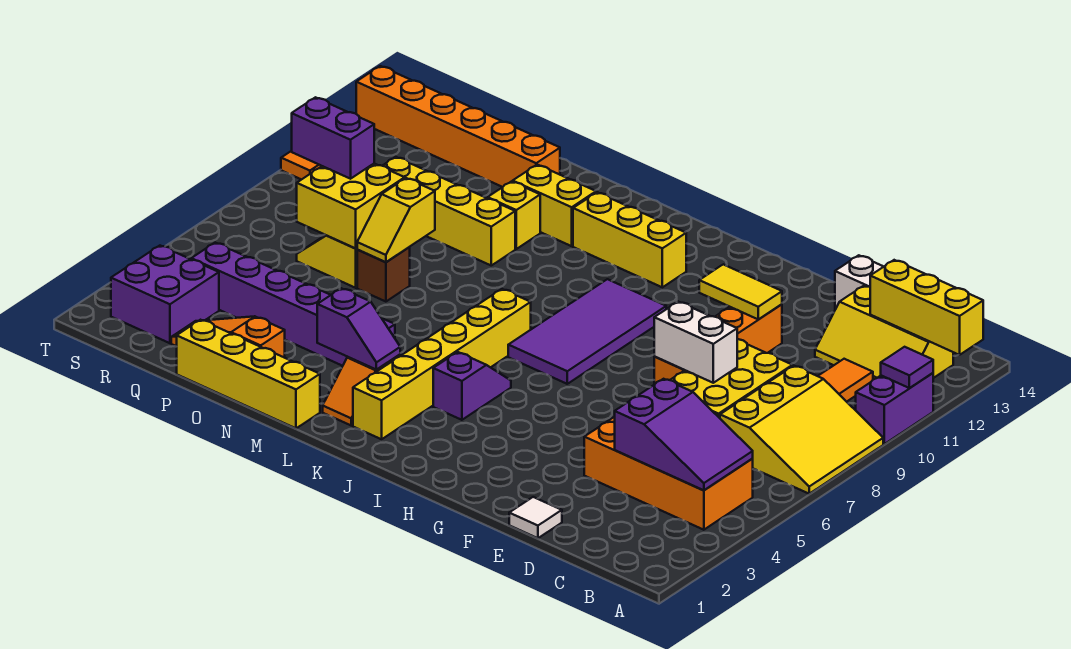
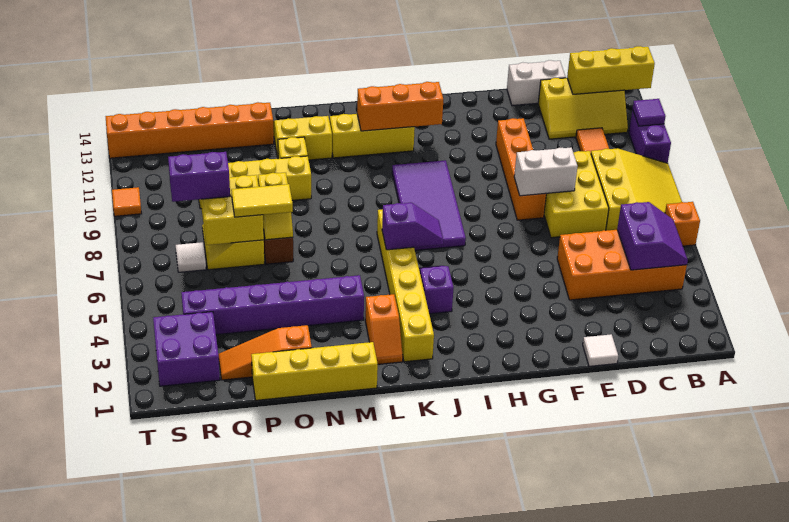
none -> orange brick A6 level 1
purple slope B4:D5 level 2 top D -> purple slope B4:C5 level 2 top C
yellow tile F11:G11 level 2 -> yellow tile O7:P7 level 3
none -> orange brick I12:K12 level 2
purple slope L3:M3 level 2 top M -> purple slope J6:K6 level 2 top K
none -> white tile R7 level 1

